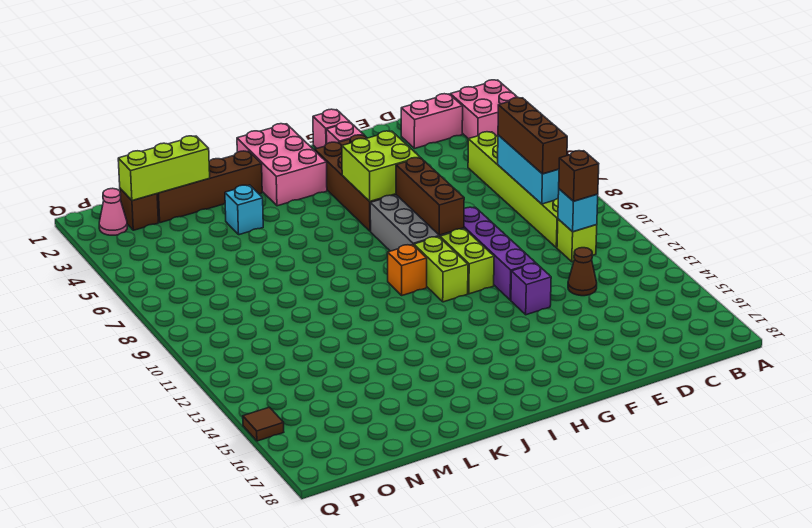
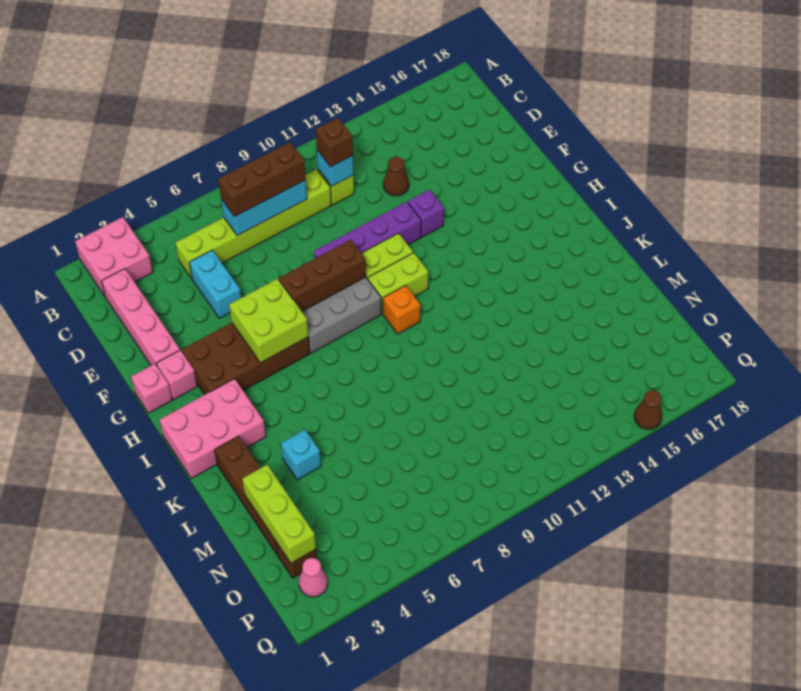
pink brick C2:D2 level 1 -> pink brick C2:F2 level 1
none -> cyan brick D5:E5 level 1
brown tile Q15 level 1 -> brown cone Q15 level 1

